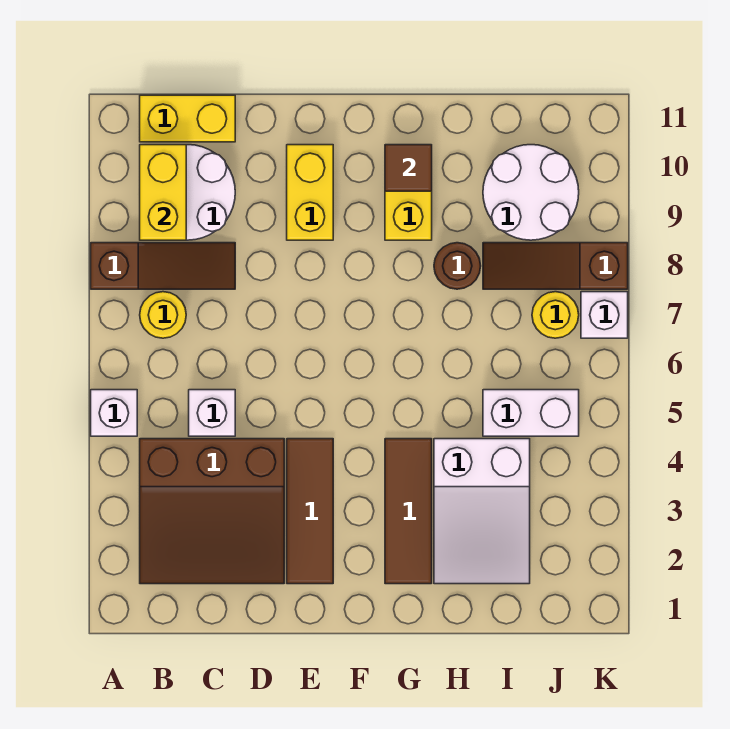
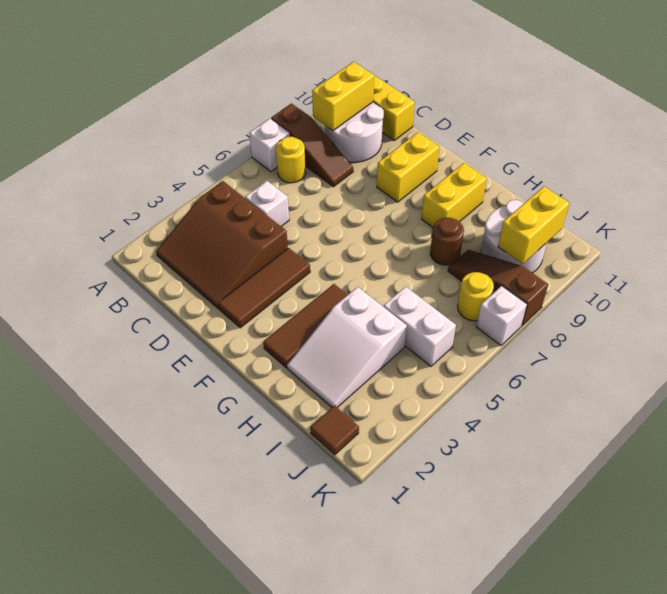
white brick A5 level 1 -> white brick A7 level 1
brown tile G10 level 2 -> brown tile J1 level 1
none -> yellow brick J9:J10 level 2

